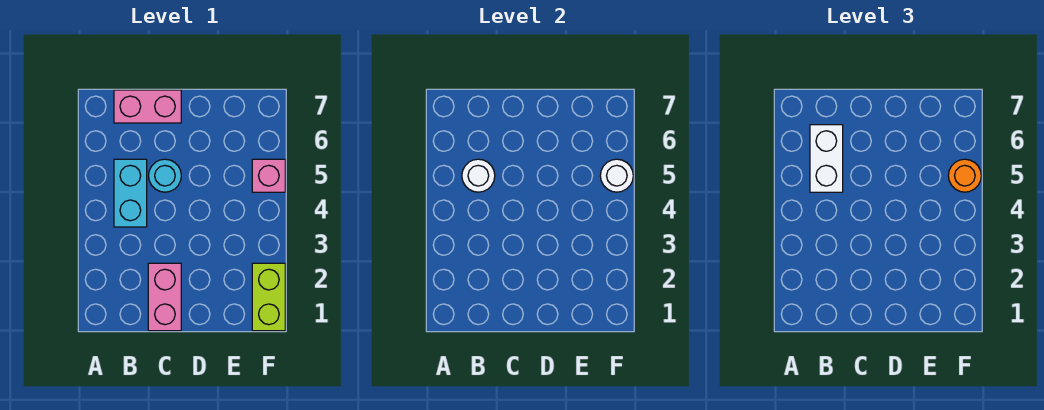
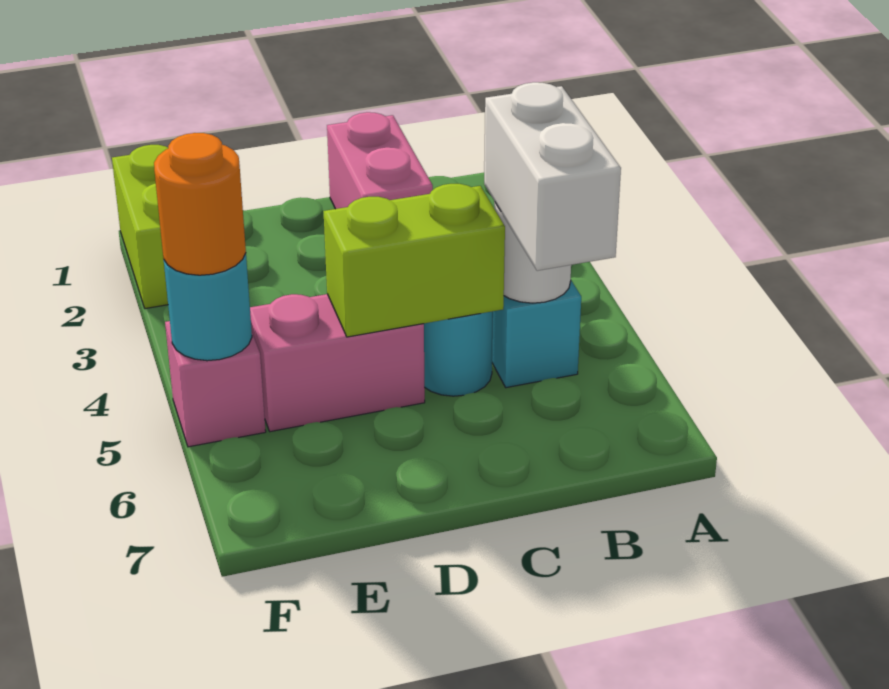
pink brick B7:C7 level 1 -> pink brick D5:E5 level 1
none -> lime brick C5:D5 level 2
white round brick F5 level 2 -> cyan round brick F5 level 2

